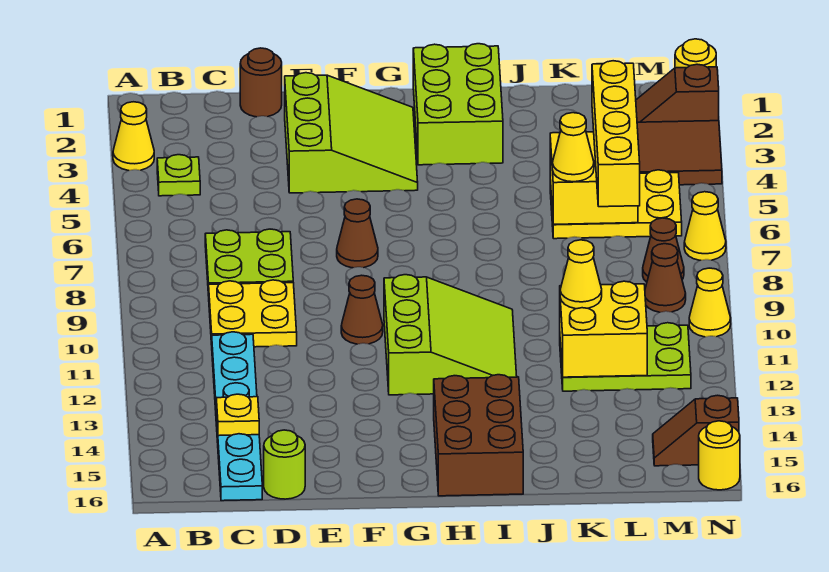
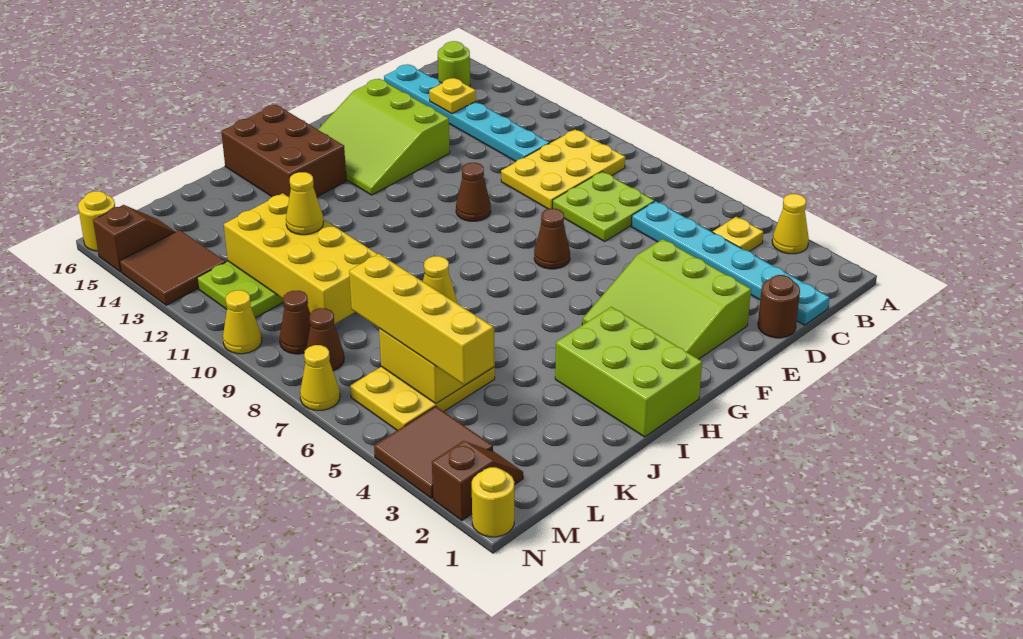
lime plate B4 level 1 -> yellow plate B4 level 1
none -> cyan plate C1:C6 level 1
yellow plate C9:D10 level 1 -> yellow plate B9:D10 level 1
lime round brick D16 level 1 -> lime round brick B15 level 1
lime slope G10:I12 level 1 top G -> lime slope E13:G15 level 1 top E
yellow brick K11:L12 level 2 -> yellow brick K9:L12 level 2
none -> brown tile M13:N14 level 1

